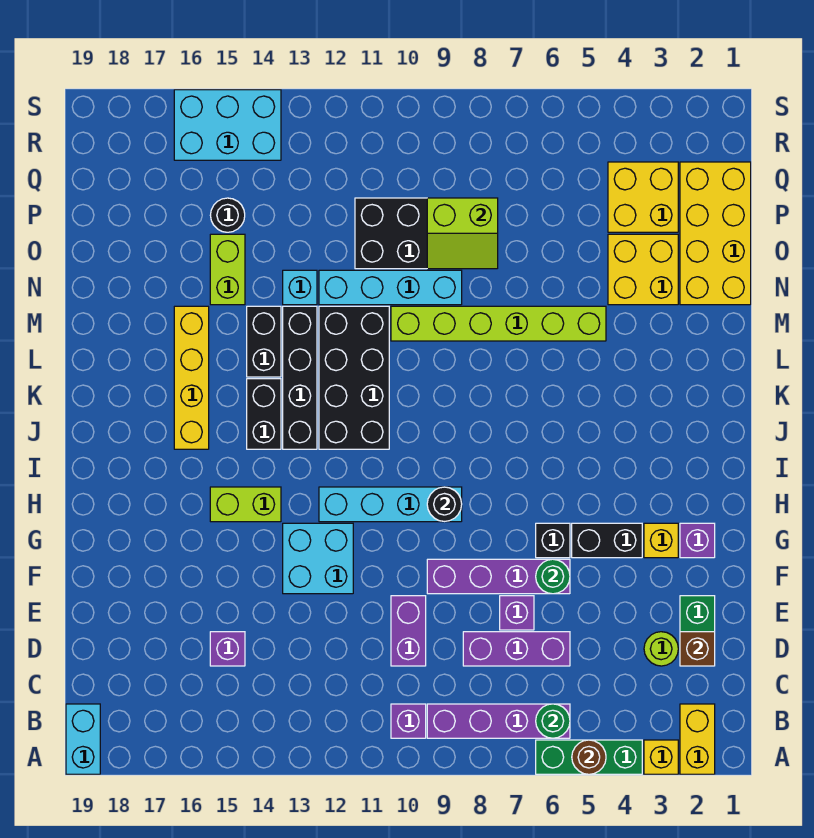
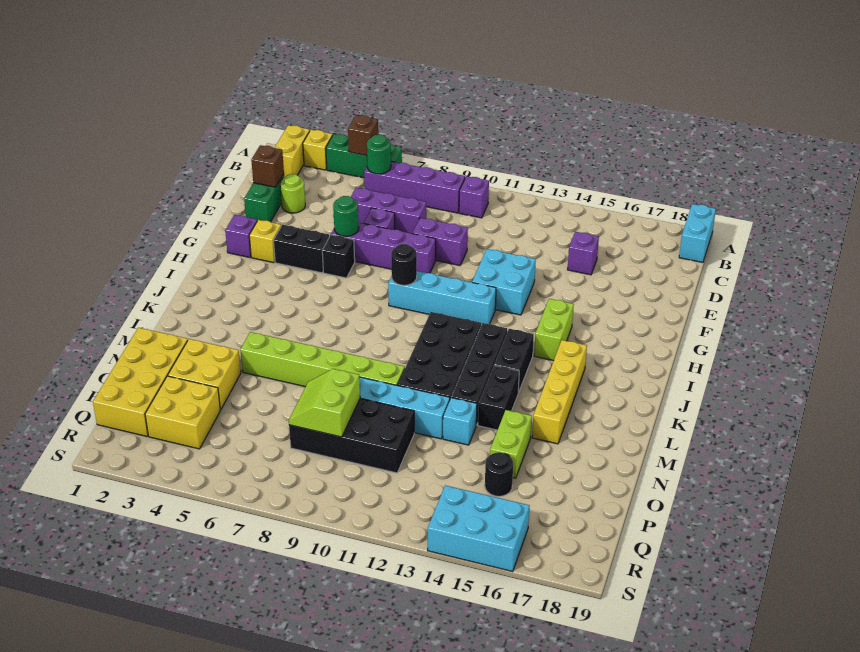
brown round brick A5 level 2 -> brown brick A5 level 2
purple brick D10:E10 level 1 -> purple brick E9:E10 level 1
lime brick H14:H15 level 1 -> lime brick H15:I15 level 1
lime slope O8:P9 level 2 top P -> lime slope O8:P9 level 2 top 9

